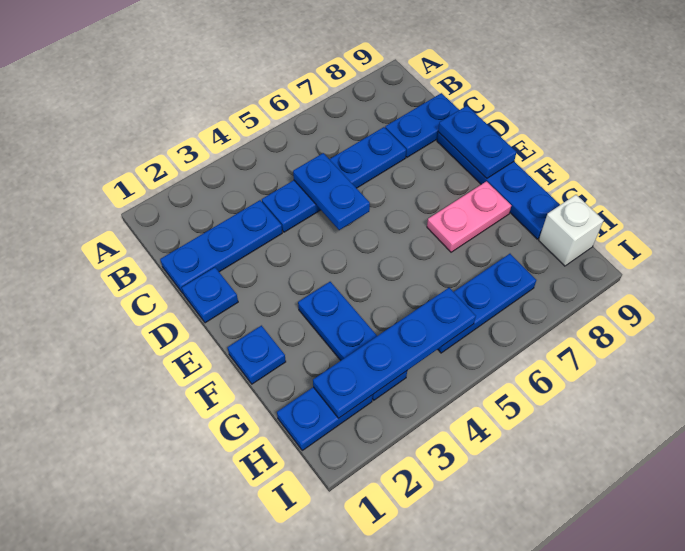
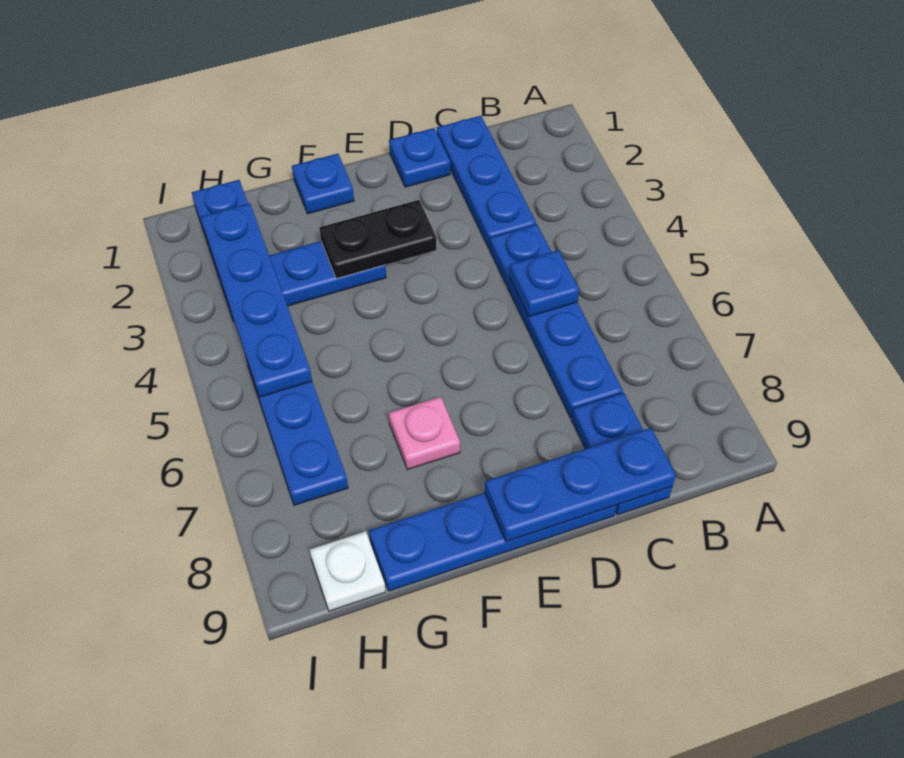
blue plate C5:D5 level 2 -> blue plate C5 level 2
blue plate D9:E9 level 2 -> blue plate C9:E9 level 2
none -> black plate E3:F3 level 2
pink plate F7:F8 level 1 -> pink plate F7 level 1
white brick H9 level 1 -> white plate H9 level 1

